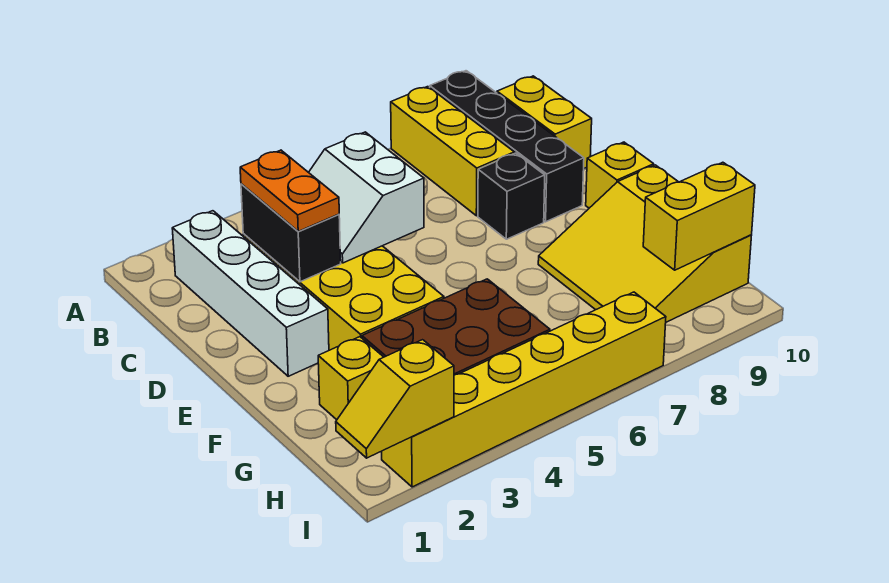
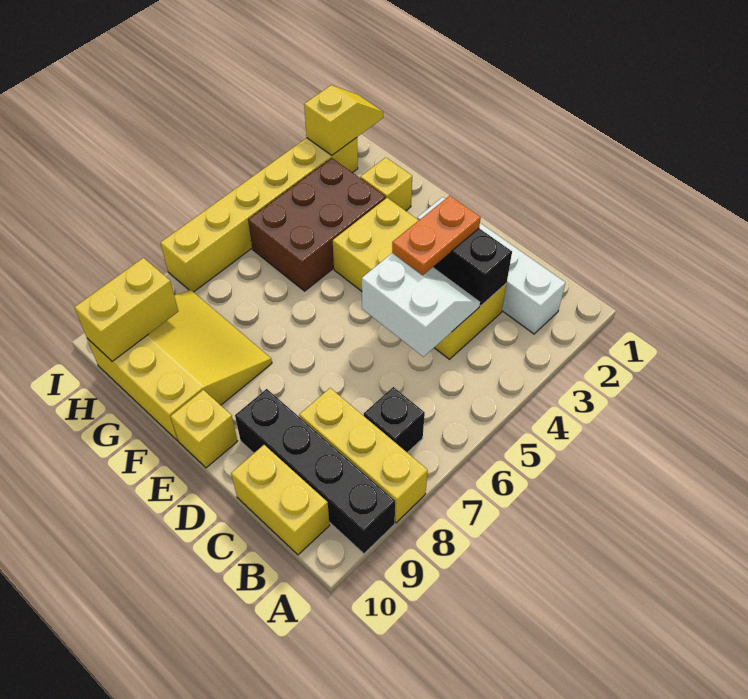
orange plate C3:D3 level 3 -> orange plate D3:D4 level 3
black brick D8 level 1 -> black brick B7 level 1

